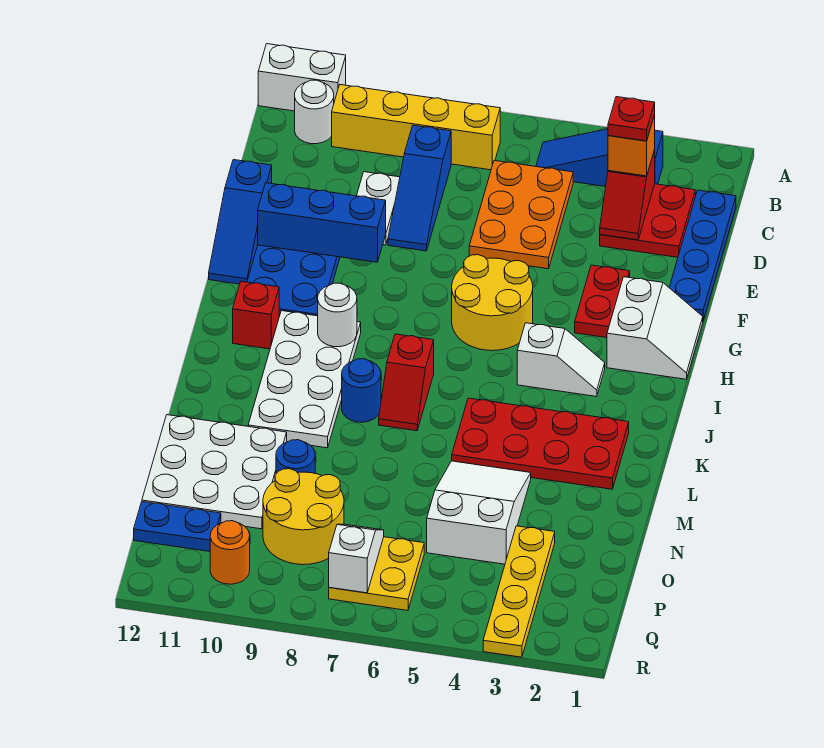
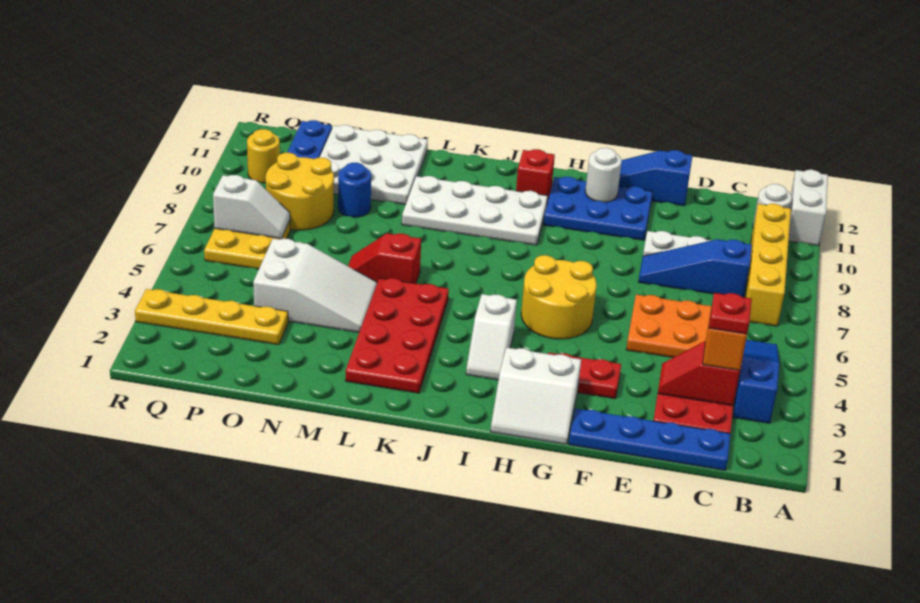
blue brick F9:F11 level 2 -> none
white round brick I9 level 2 -> white round brick G11 level 2
red slope J7:K7 level 1 top J -> red slope L6:M6 level 1 top L
blue round brick K8 level 1 -> none
orange round brick Q10 level 1 -> yellow round brick Q10 level 1

